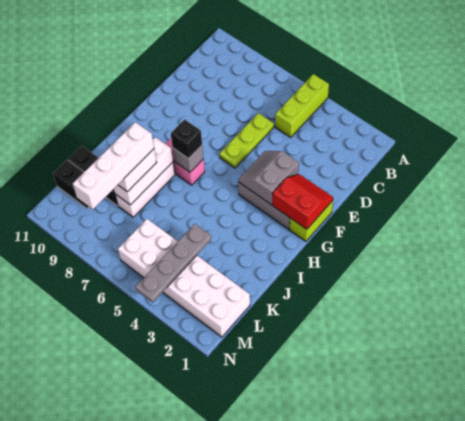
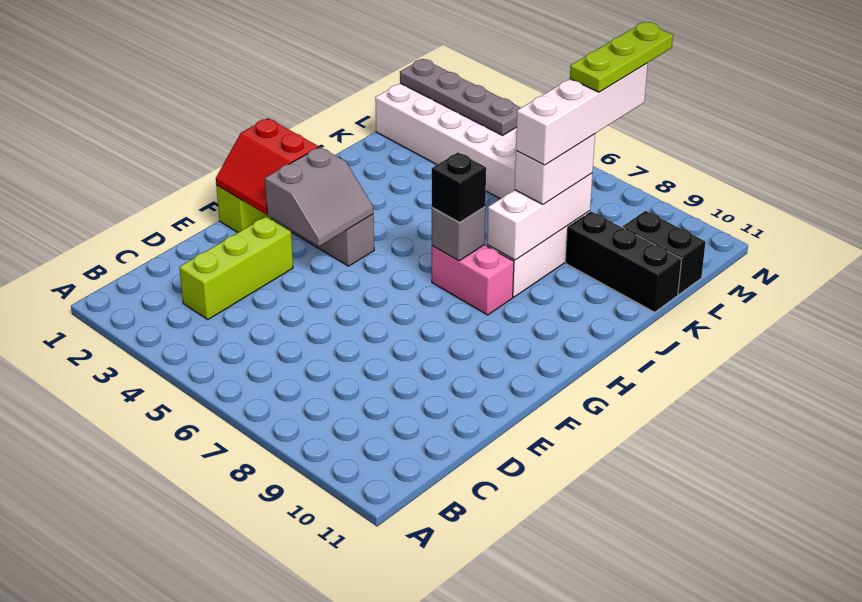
lime brick A5:C5 level 1 -> lime brick C3:E3 level 1
lime plate D6:F6 level 1 -> lime plate L8:N8 level 5
grey plate K4:N4 level 2 -> grey plate M1:M4 level 2

